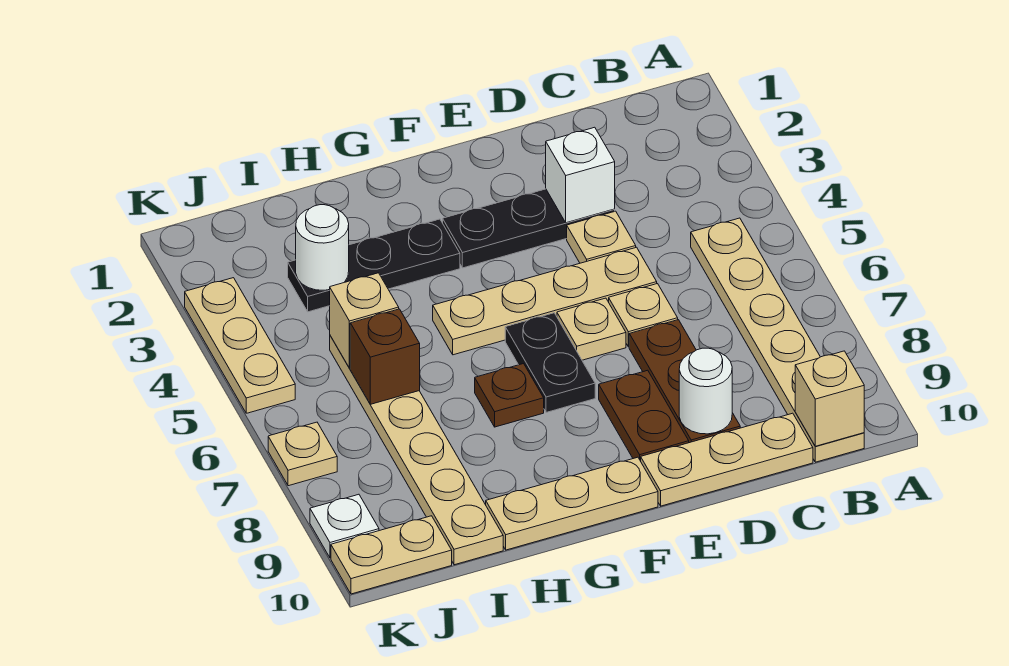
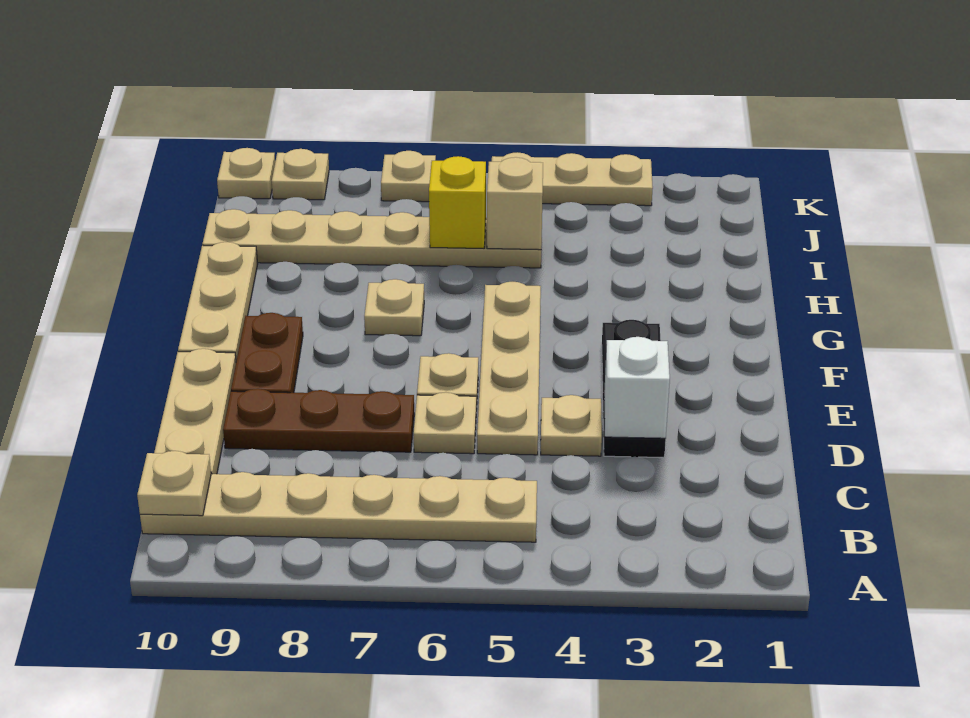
tan brick B10 level 2 -> tan plate B10 level 2
white round brick D9 level 2 -> none
brown plate E8:E9 level 1 -> brown plate E9:F9 level 1
black plate F6:F7 level 1 -> none
black plate G3:I3 level 1 -> none
brown plate G7 level 1 -> tan plate G7 level 1
white round brick I3 level 2 -> none
brown brick I6 level 2 -> yellow brick I6 level 2
tan plate J10:K10 level 1 -> tan plate K10 level 1
white plate K9 level 1 -> tan plate K9 level 1

